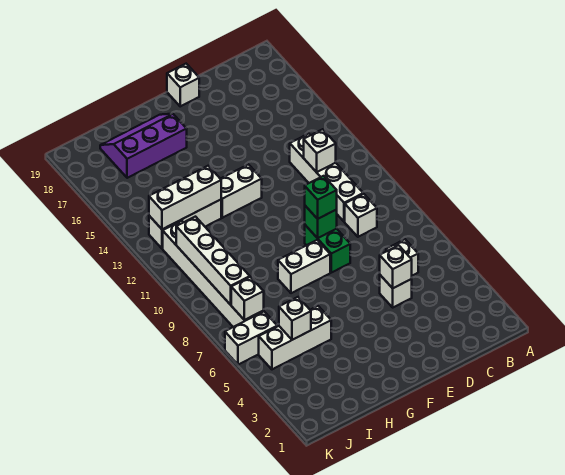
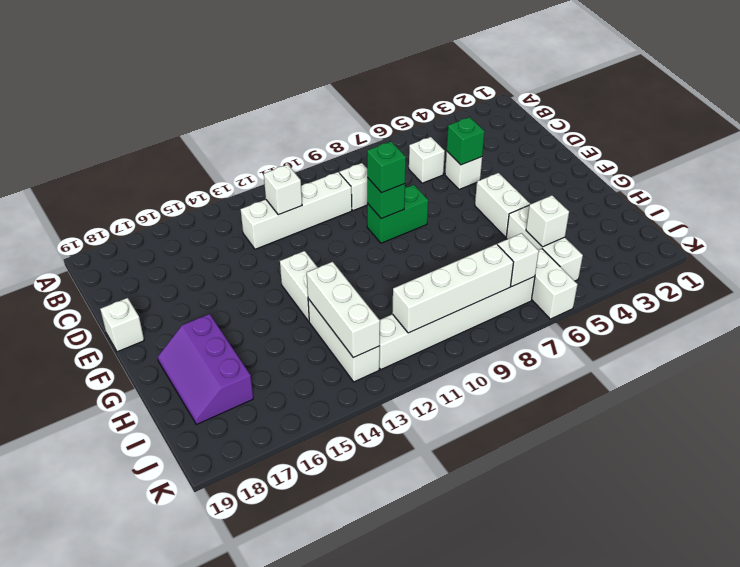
white brick D5 level 2 -> green brick D5 level 2
white brick F8:G8 level 1 -> white brick F5:G5 level 1

